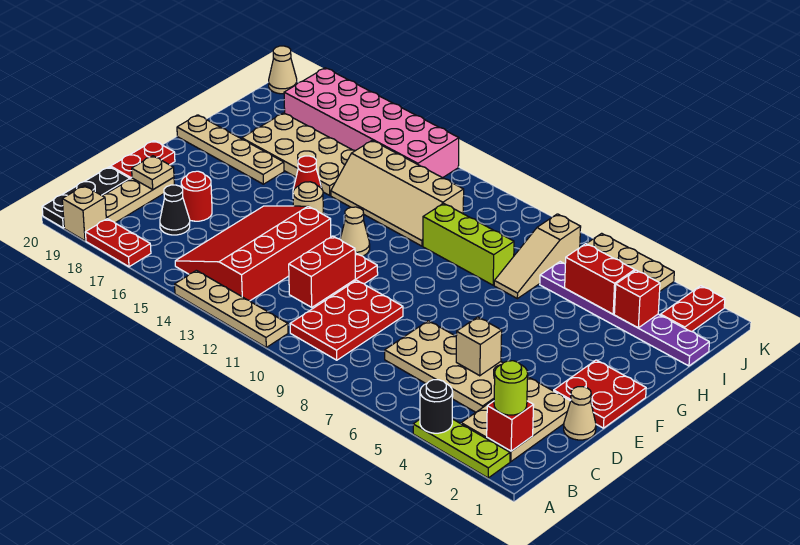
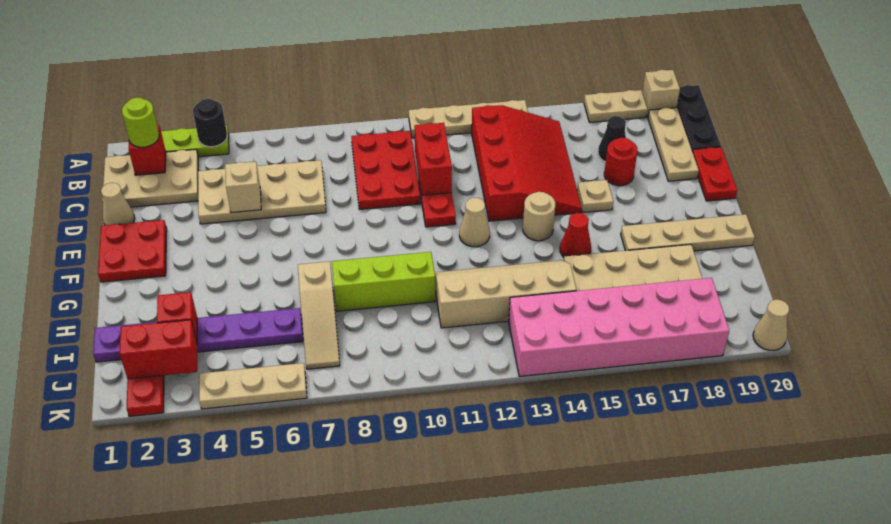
red plate A17:A18 level 1 -> tan plate A17:A18 level 1
tan plate B2:D3 level 1 -> tan plate B1:C3 level 1
tan plate D19 level 2 -> tan plate E16 level 1
tan slope H7:J7 level 1 top J -> tan slope H7:J7 level 1 top H
red brick I4:I5 level 2 -> red brick J2:J3 level 2

